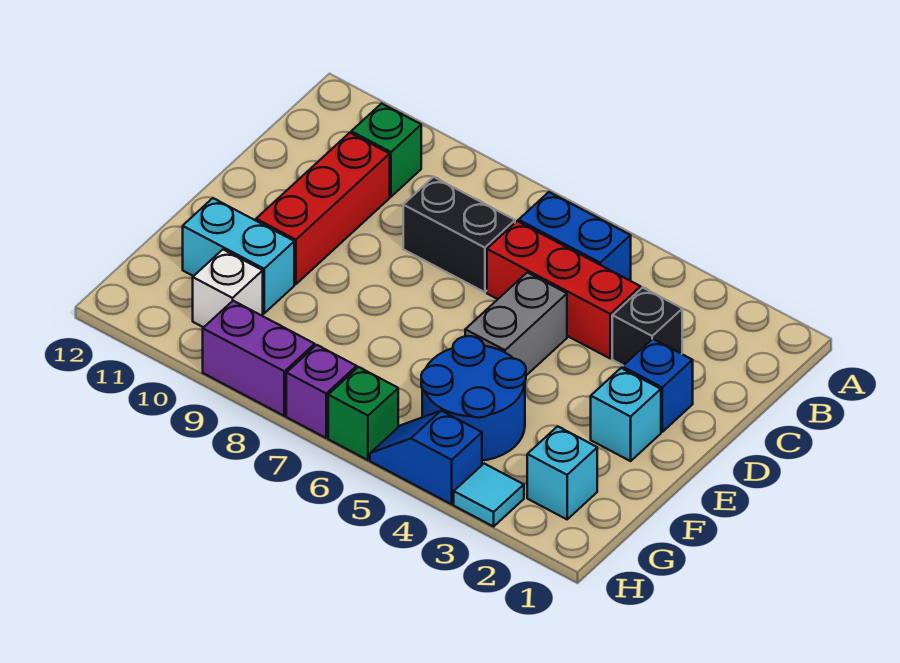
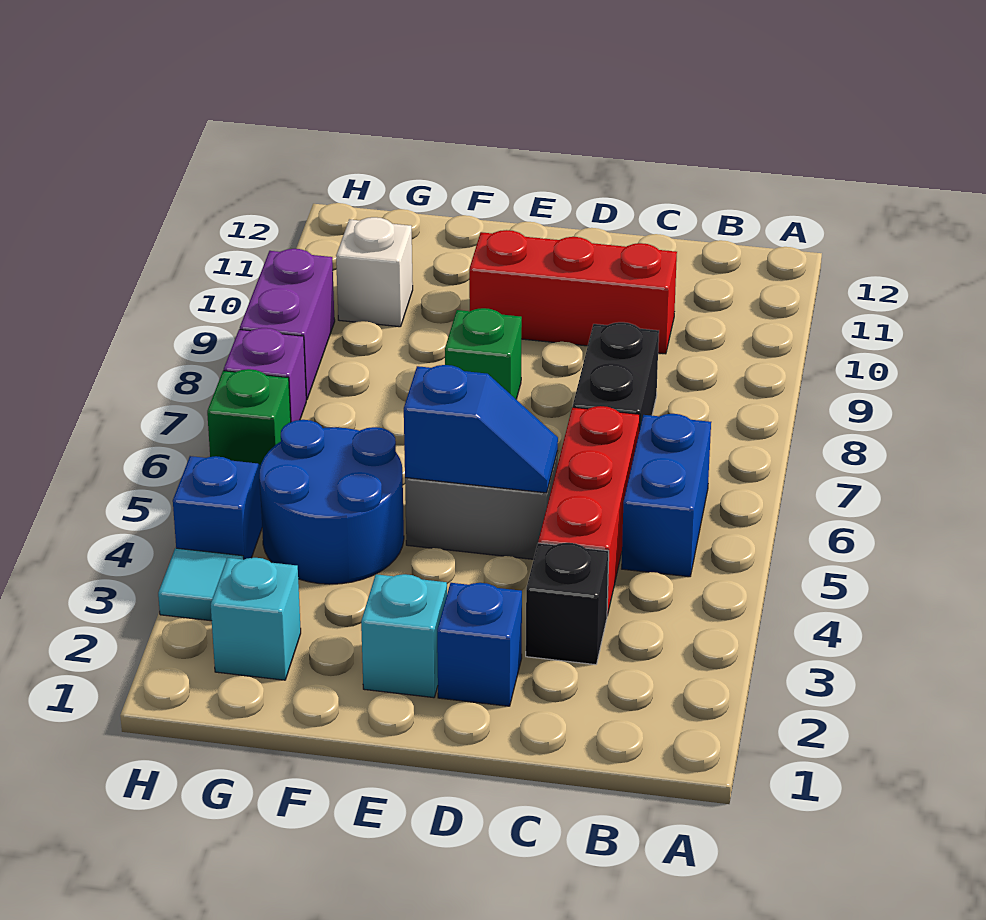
green brick B10 level 1 -> green brick E8 level 1
none -> blue slope D5:E5 level 2 top E
cyan brick F10:F11 level 1 -> none

